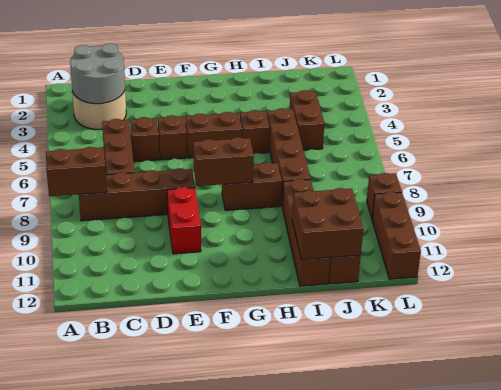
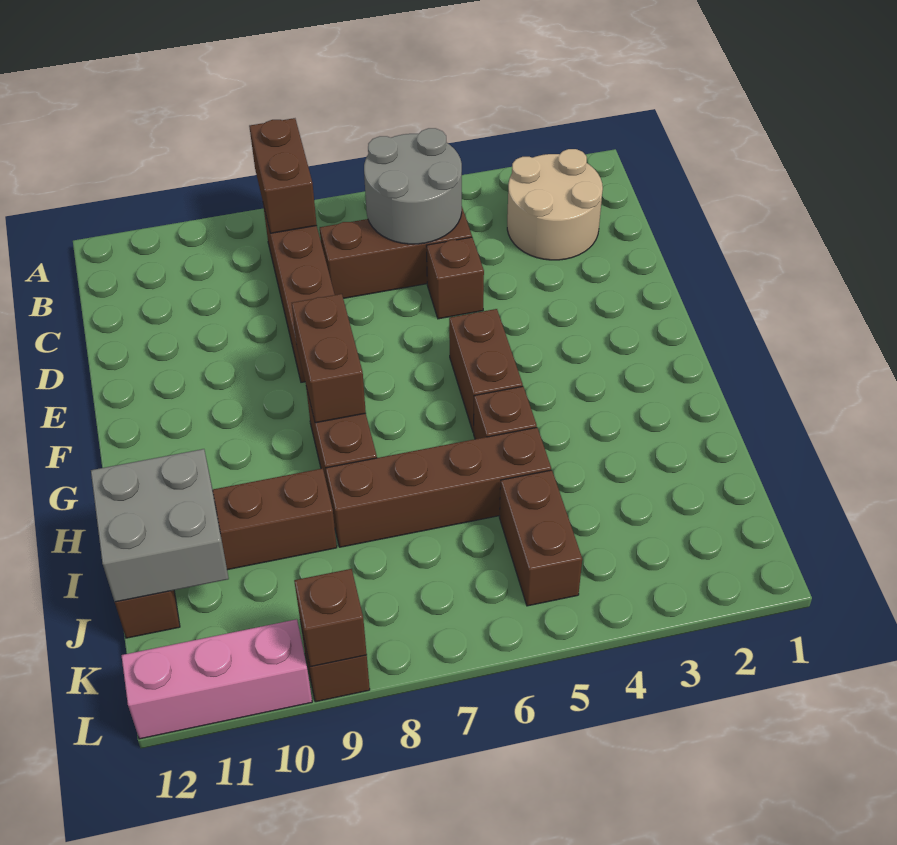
grey round brick B2:C3 level 2 -> grey round brick B5:C6 level 2
brown brick E5 level 1 -> brown brick L9 level 2
red brick E9:E10 level 1 -> none
brown brick I11:J12 level 2 -> grey brick I11:J12 level 2
brown brick J4:J5 level 1 -> brown brick J5:K5 level 1
brown brick L10:L12 level 1 -> pink brick L10:L12 level 1

